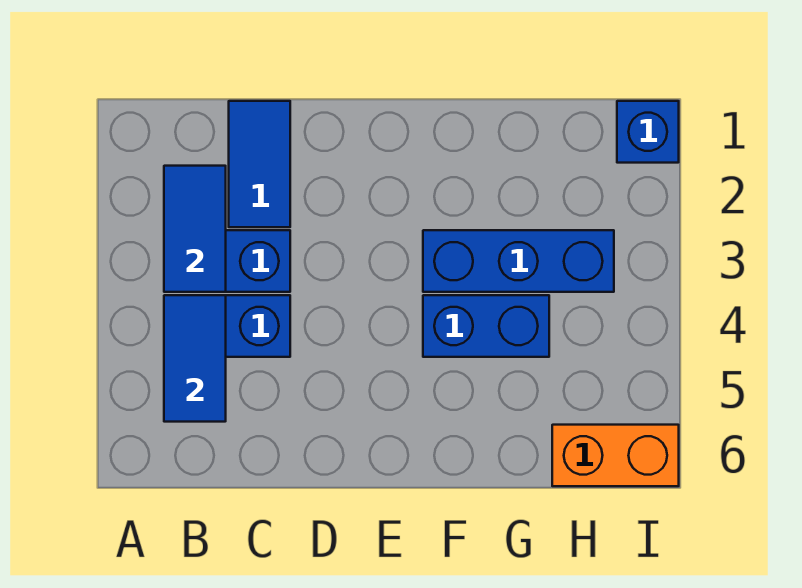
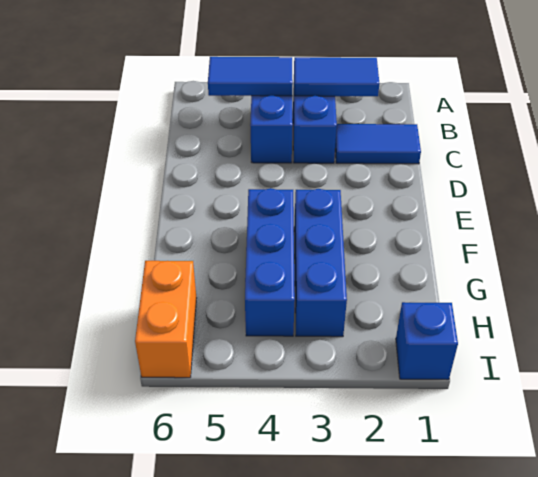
blue brick F4:G4 level 1 -> blue brick F4:H4 level 1

